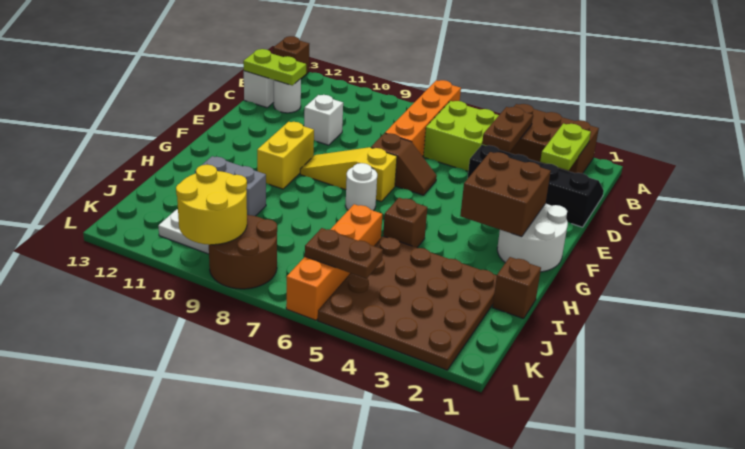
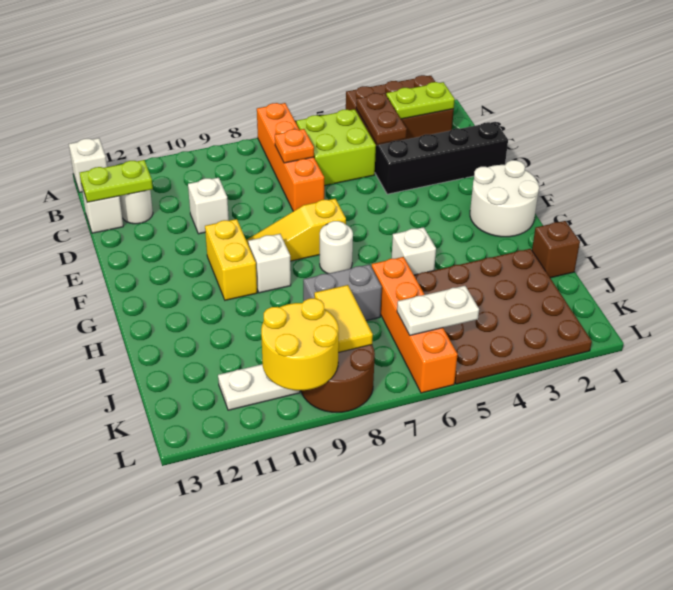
brown brick A13 level 1 -> white brick A13 level 1
lime plate B2:C2 level 2 -> lime plate B2:B3 level 2
none -> orange plate C7 level 2
brown slope E6:E7 level 1 top 7 -> none
brown brick F2:G3 level 2 -> none
none -> white brick G9 level 1
brown brick H5 level 1 -> white brick H5 level 1
grey brick I10:I11 level 1 -> grey brick I7:I8 level 1
none -> yellow tile J8:K8 level 2
brown plate K5:K6 level 2 -> white plate K5:K6 level 2

